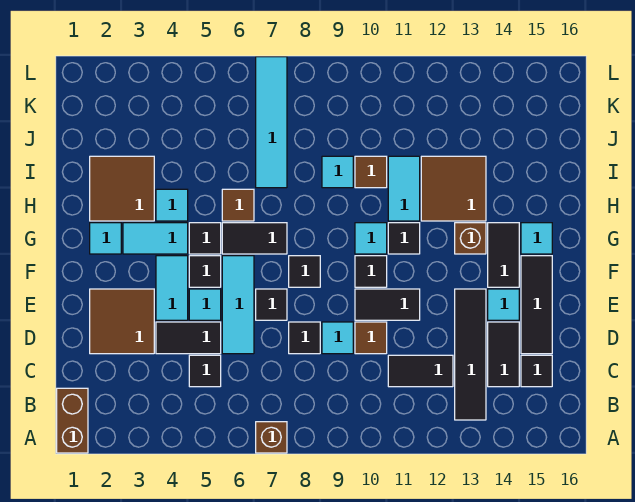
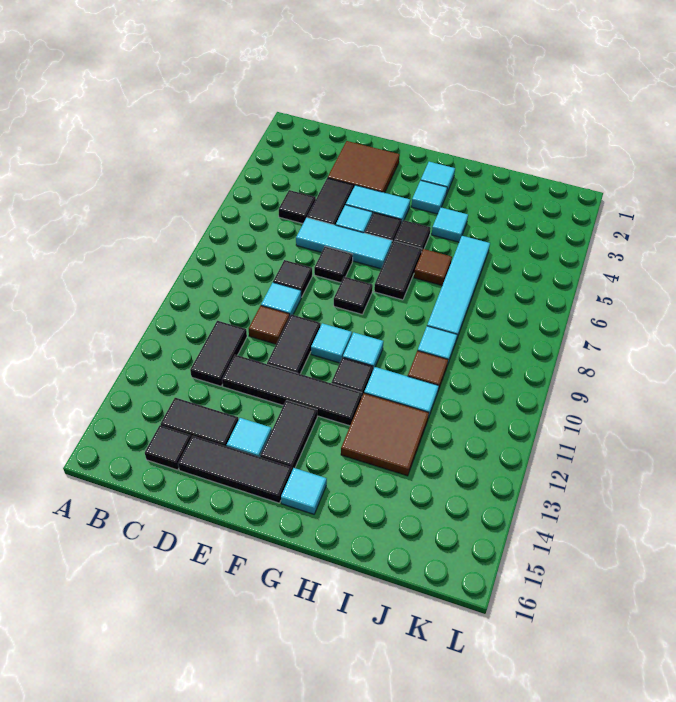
brown brick A1:B1 level 1 -> none
brown brick A7 level 1 -> none
black tile B13:E13 level 1 -> black tile D12:G12 level 1
black tile F10 level 1 -> cyan tile F10 level 1
black tile F14:G14 level 1 -> black tile F13:F14 level 1
cyan tile G3:G4 level 1 -> cyan tile G3 level 1
brown brick G13 level 1 -> none
brown tile H2:I3 level 1 -> none
cyan tile I7:L7 level 1 -> cyan tile I5:I8 level 1

